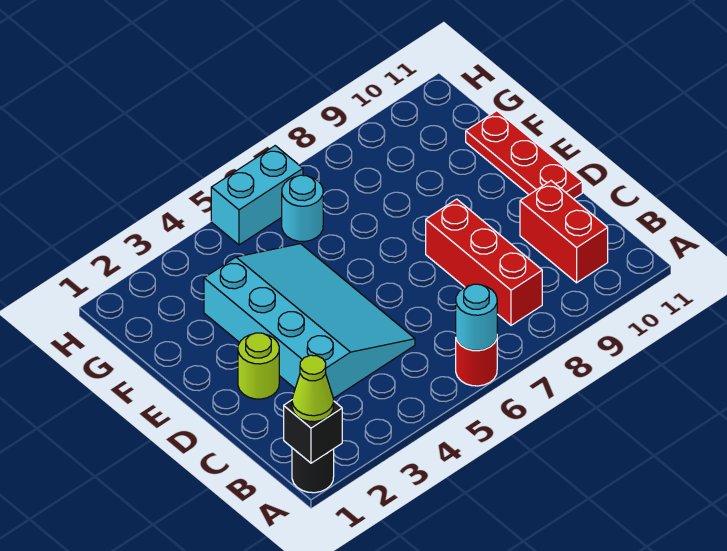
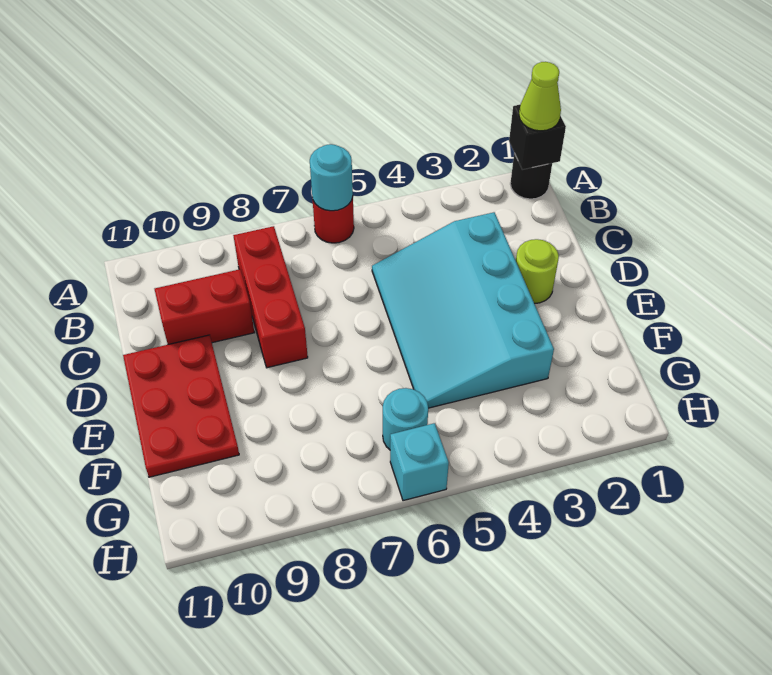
red brick B10:C10 level 1 -> red brick C9:C10 level 1
red plate D11:F11 level 1 -> red plate D10:F11 level 1
cyan brick H5:H6 level 1 -> cyan brick H6 level 1

